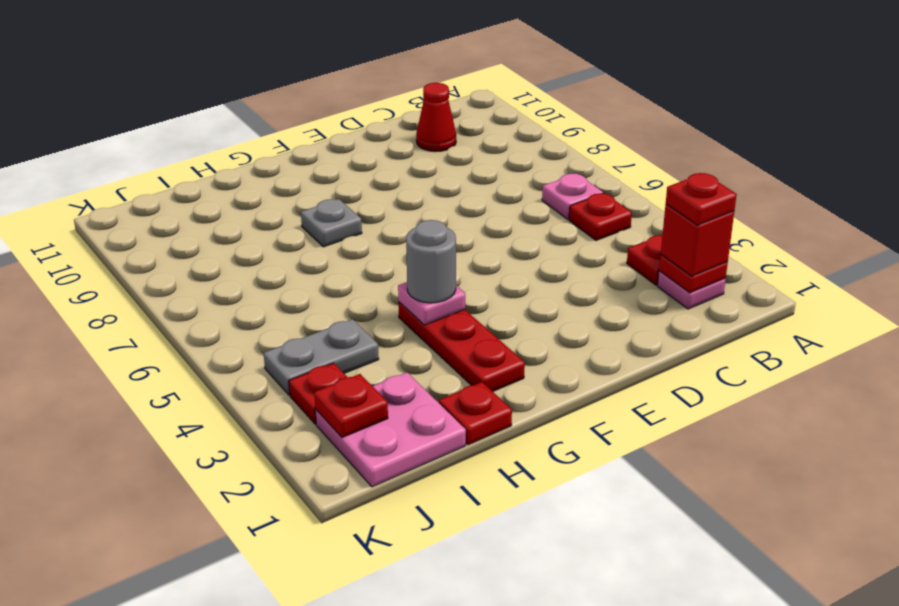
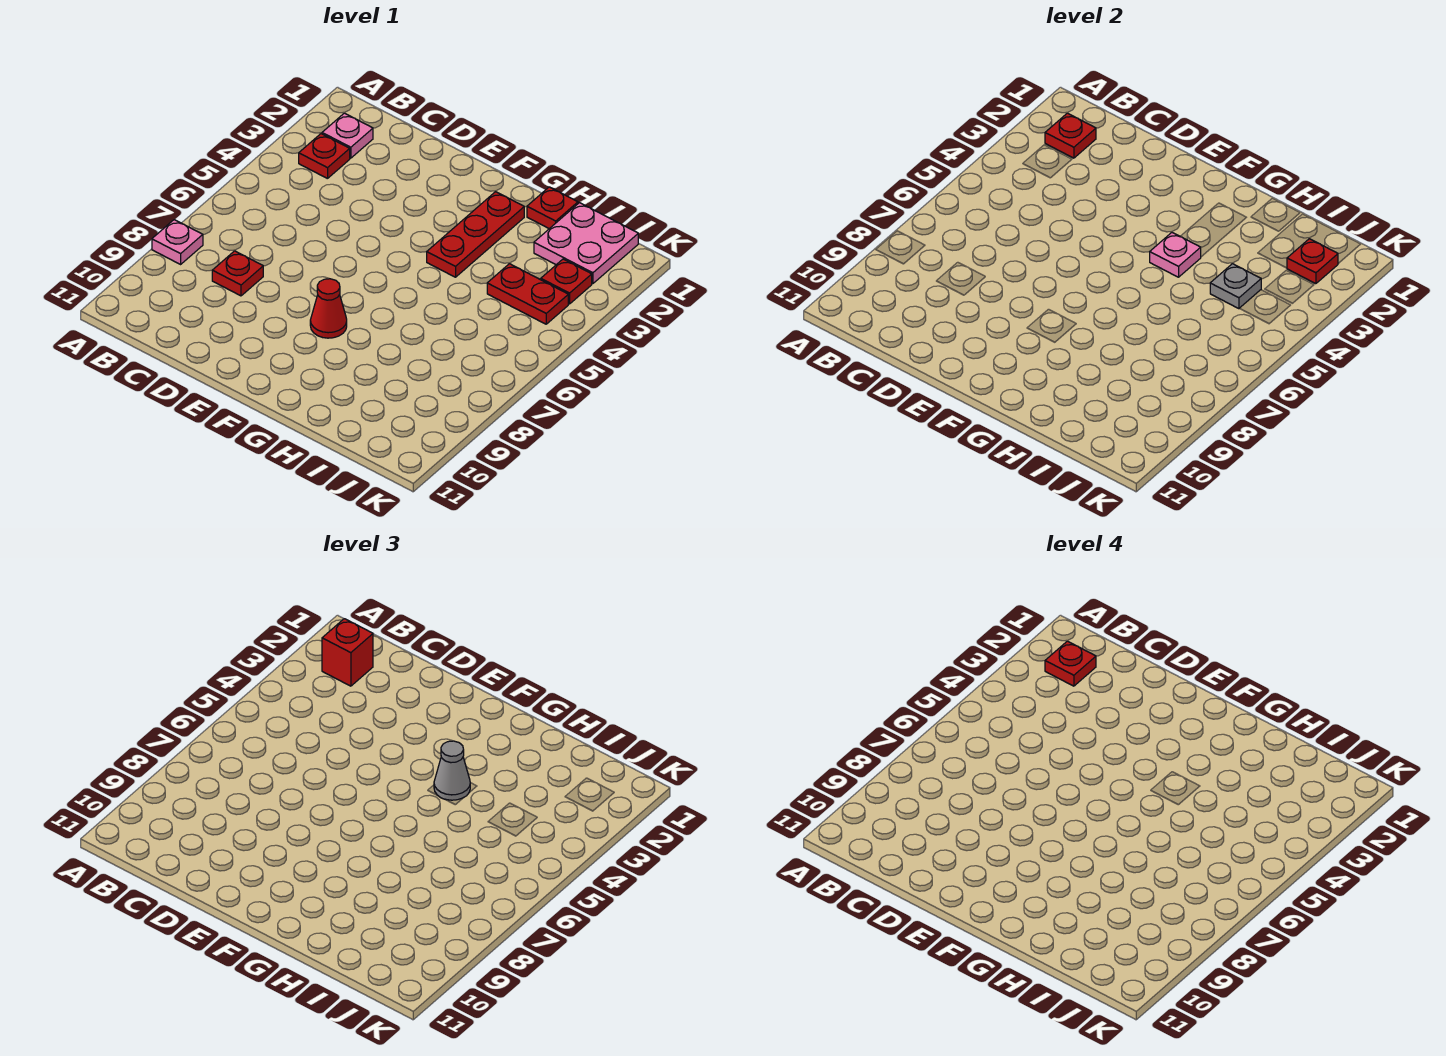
red plate B5 level 1 -> red plate C8 level 1
pink plate B6 level 1 -> pink plate A8 level 1
red cone C10 level 1 -> red cone F8 level 1
grey round brick G4 level 3 -> grey cone G4 level 3
grey plate G8 level 1 -> grey plate I4 level 2
grey plate I4:J4 level 1 -> red plate I4:J4 level 1

